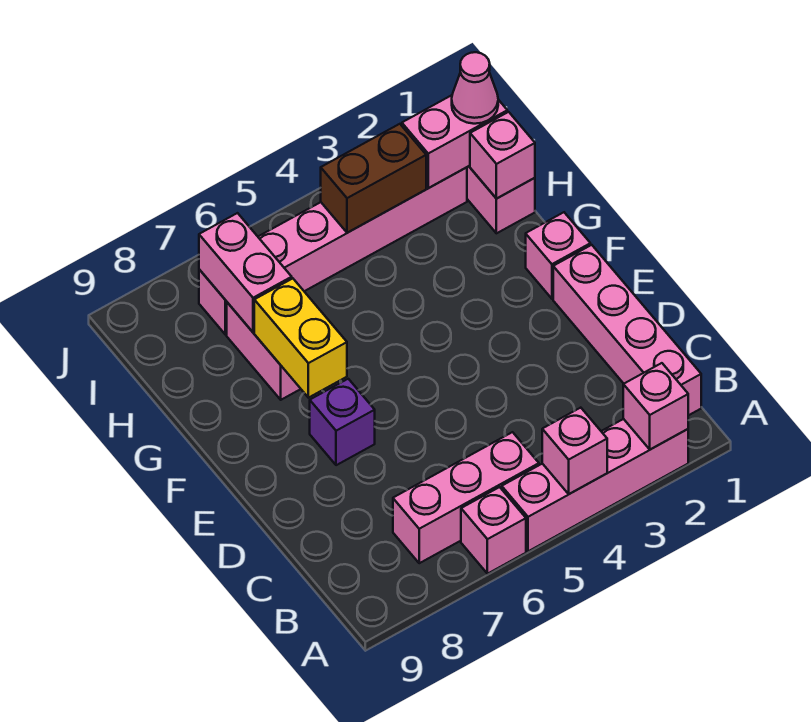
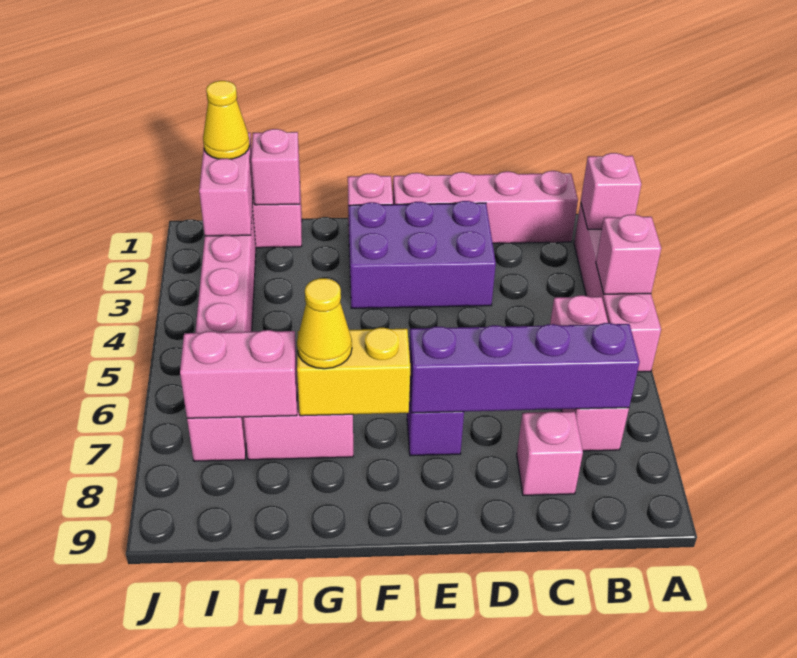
pink brick A6 level 1 -> pink brick C8 level 1
none -> purple brick B7:E7 level 2
none -> purple brick D2:F3 level 1
none -> yellow cone G7 level 3
pink cone I1 level 3 -> yellow cone I1 level 3
brown brick I3:I4 level 2 -> none

